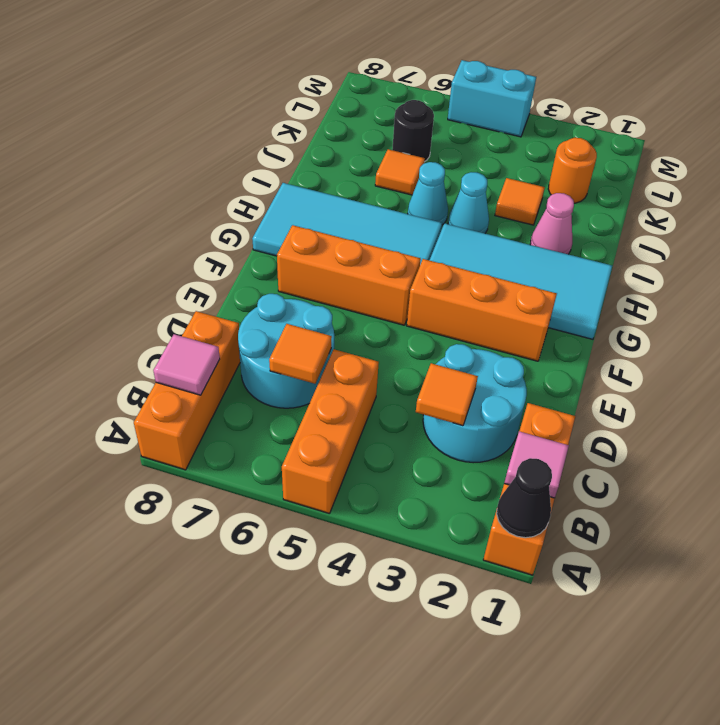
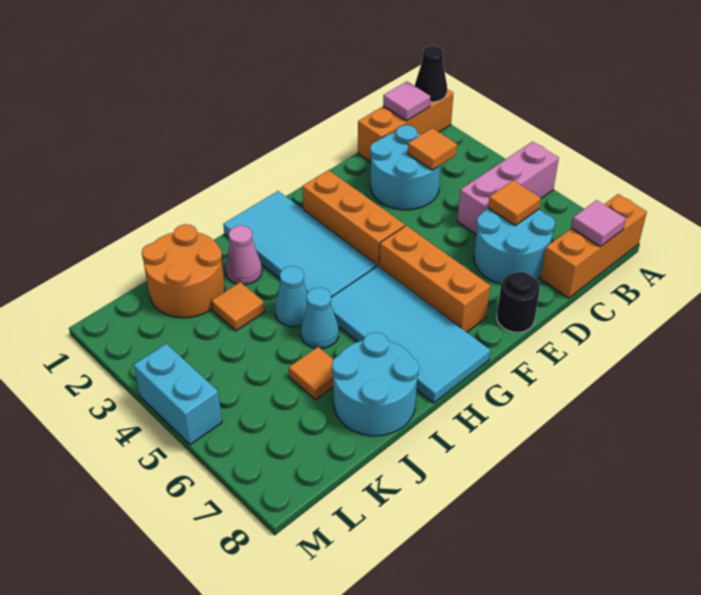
orange brick A5:C5 level 1 -> pink brick A5:C5 level 1
none -> cyan round brick I7:J8 level 1
orange round brick K2 level 1 -> orange round brick J1:K2 level 1
black round brick K6 level 1 -> black round brick E8 level 1

